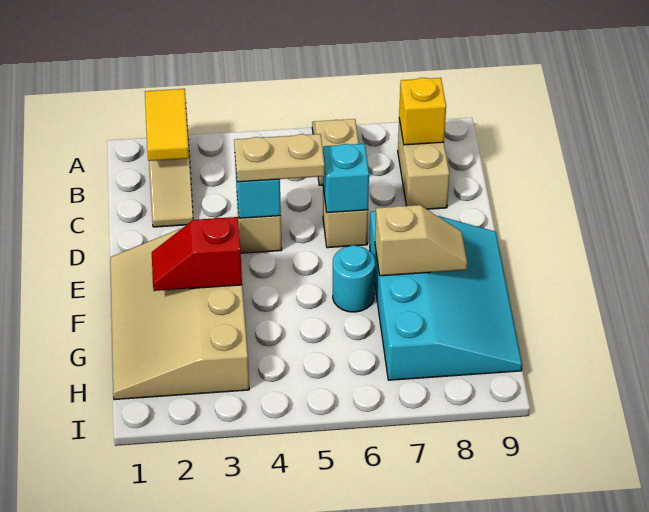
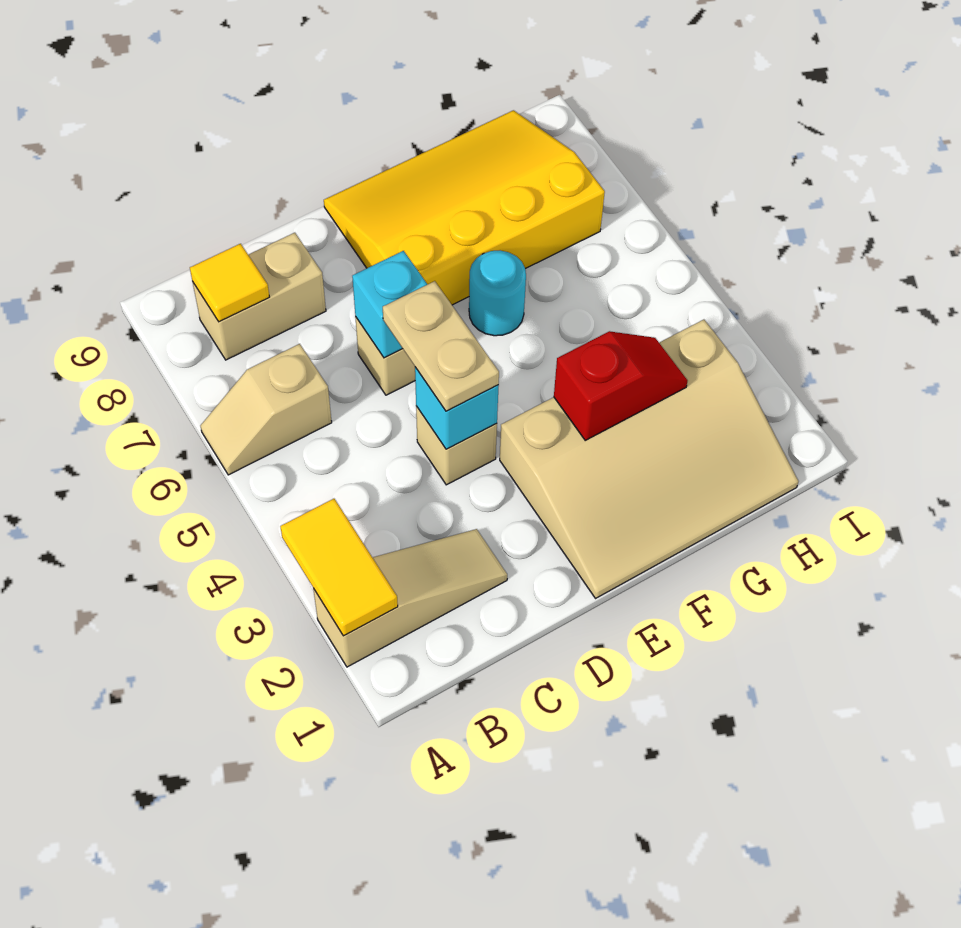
yellow tile A2:B2 level 2 -> yellow tile A2:A3 level 2
yellow brick B8 level 2 -> yellow tile B8 level 2
cyan slope E7:H9 level 1 top 7 -> yellow slope E7:H9 level 1 top 7
red slope F2:F3 level 2 top 3 -> red slope F3:G3 level 2 top F
tan slope F7:F8 level 2 top 7 -> none

